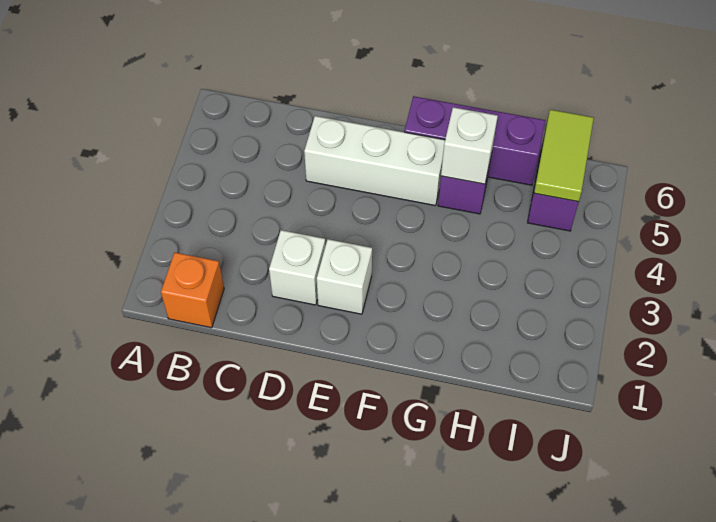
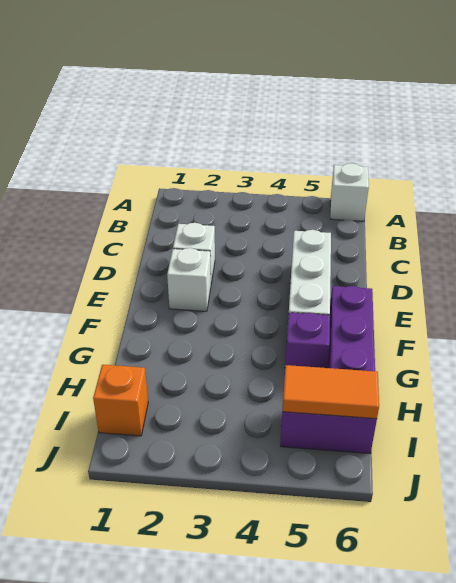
orange brick B1 level 1 -> orange brick I1 level 1
white brick G5 level 2 -> white brick A6 level 1
lime tile I5:I6 level 2 -> orange tile I5:I6 level 2

